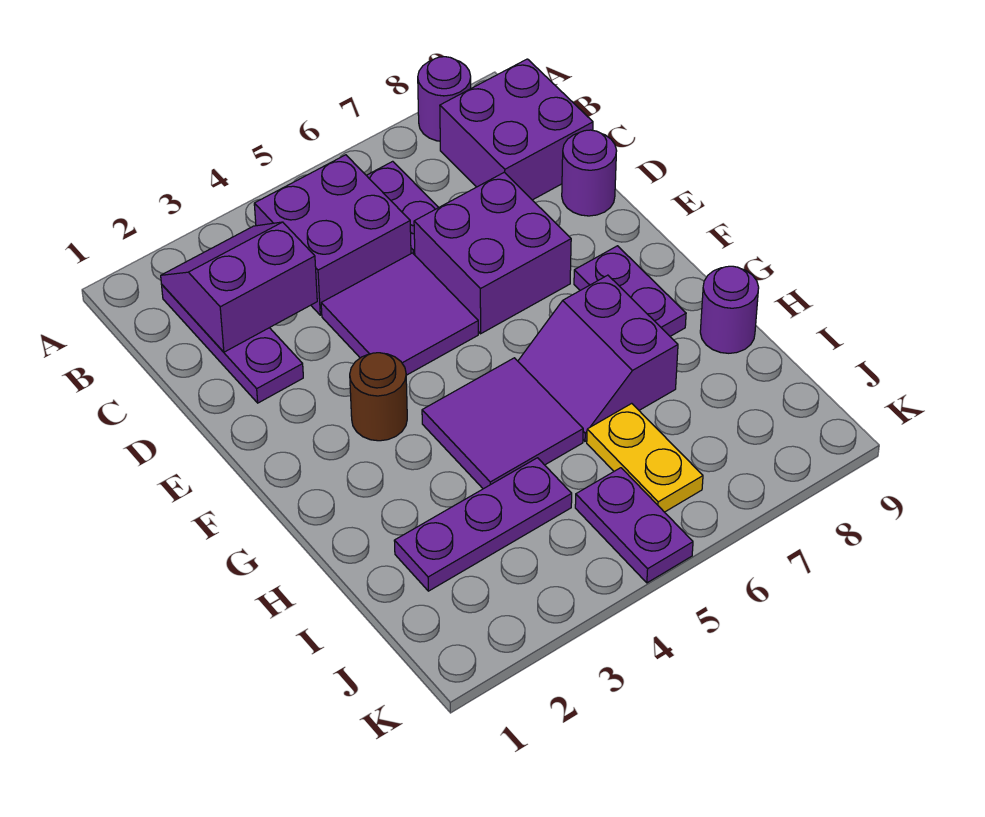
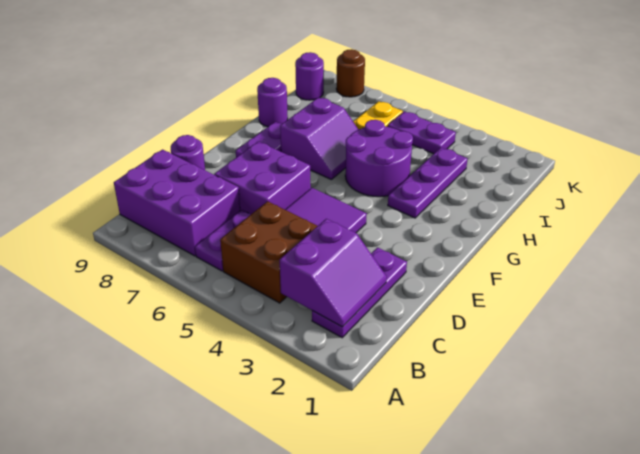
purple round brick A8 level 1 -> purple round brick J9 level 1
purple slope B2:C3 level 2 top C -> purple slope B2:C3 level 2 top 3
purple brick B4:C5 level 1 -> brown brick B4:C5 level 1
purple brick B8:C9 level 1 -> purple brick B7:C9 level 1
brown round brick F3 level 1 -> brown round brick K8 level 1
purple tile G4:H5 level 1 -> purple round brick G4:H5 level 1
purple plate I2:I4 level 1 -> purple plate G3:I3 level 1
purple plate J5:K5 level 1 -> purple plate J4:J5 level 1

